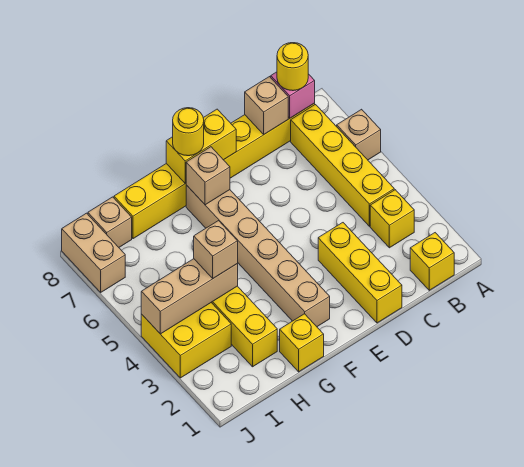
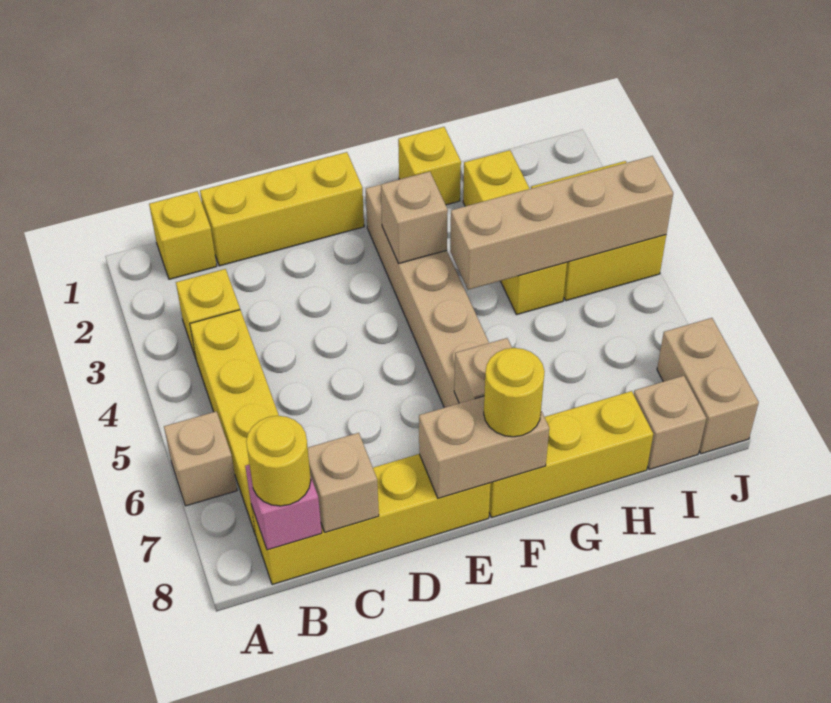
yellow brick D1:D3 level 1 -> yellow brick C1:E1 level 1
yellow brick E8:F8 level 2 -> tan brick E8:F8 level 2
tan brick H4:J4 level 2 -> tan brick G4:J4 level 2
tan brick H4 level 3 -> tan brick F3 level 2

